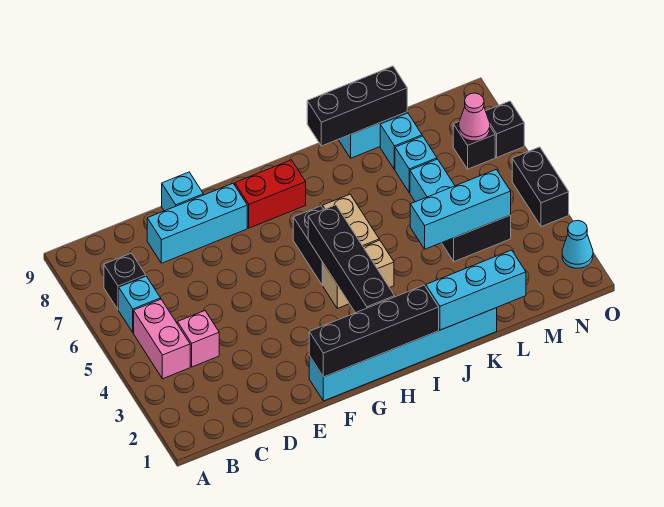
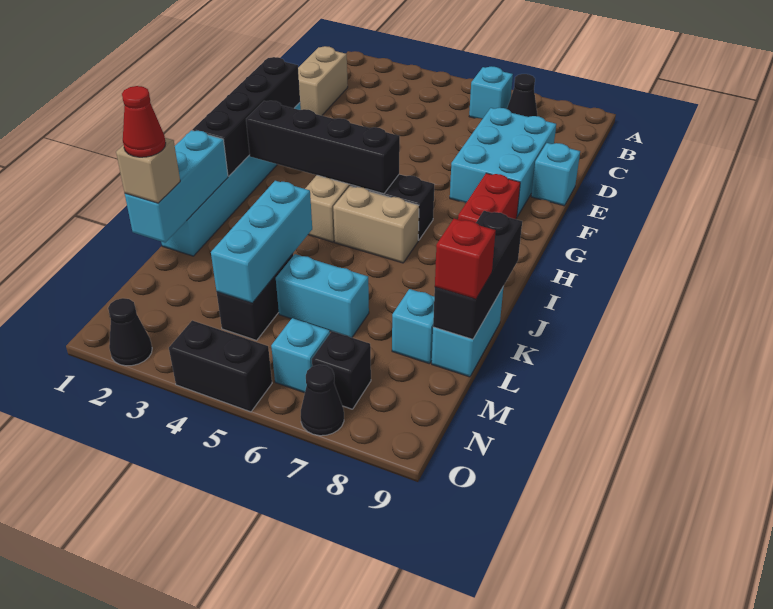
pink brick B4:B5 level 1 -> none
black brick B7 level 1 -> black cone B7 level 1
none -> tan brick C1:D1 level 1
pink brick C4 level 1 -> none
cyan brick D8:F8 level 1 -> cyan brick D7:F8 level 1
none -> tan brick L1 level 3
none -> red cone L1 level 4
cyan brick L7 level 1 -> cyan brick N6 level 1
none -> red brick L9 level 3
pink cone N7 level 2 -> none
cyan cone O2 level 1 -> black cone O2 level 1
black brick O7 level 1 -> black cone O7 level 1

